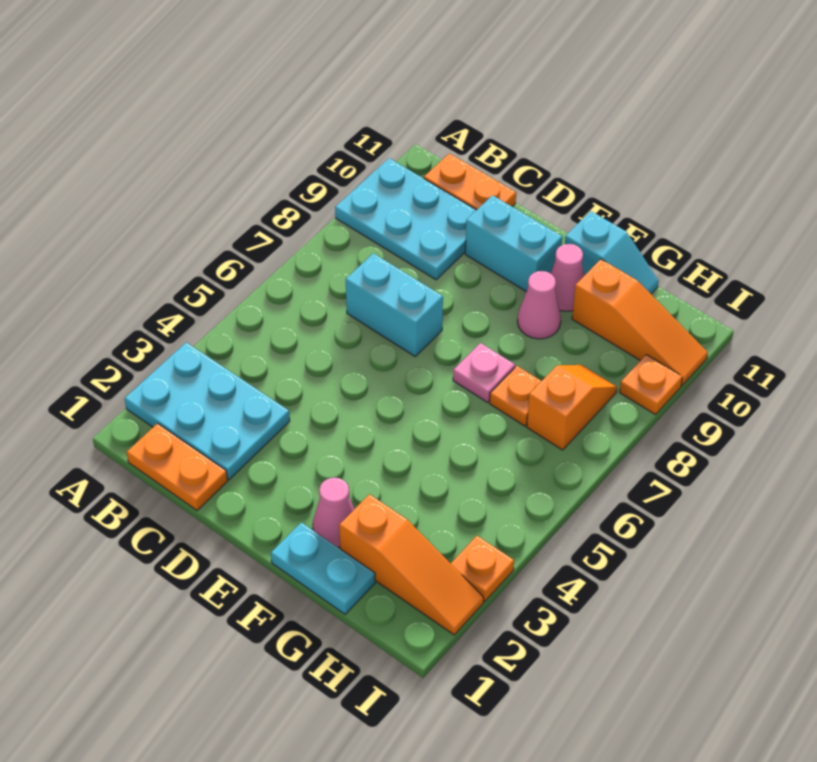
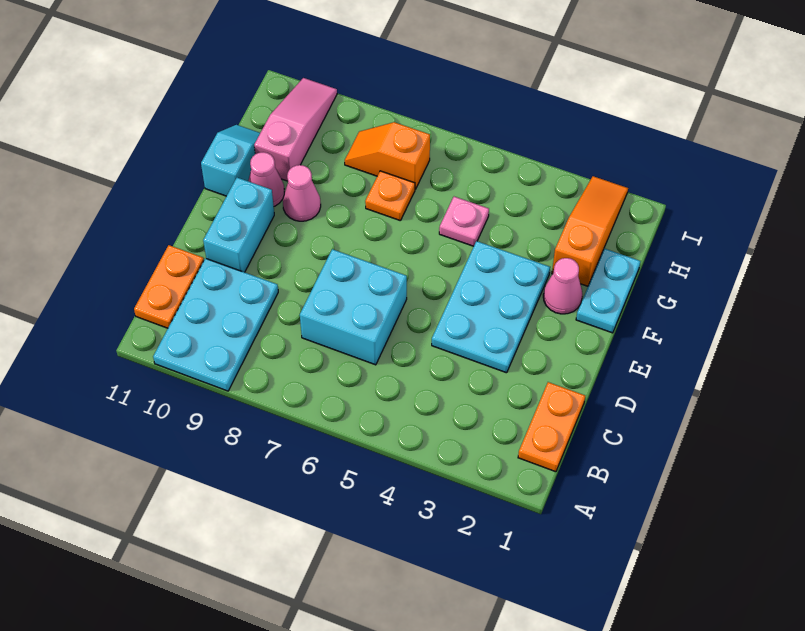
cyan plate A2:C3 level 1 -> cyan plate D3:F4 level 1
cyan brick C7:D7 level 1 -> cyan brick C6:D7 level 1
pink plate F7 level 1 -> pink plate G5 level 1
orange slope G10:I10 level 1 top G -> pink slope G10:I10 level 1 top G
orange plate I3 level 1 -> none
orange plate I9 level 1 -> none

